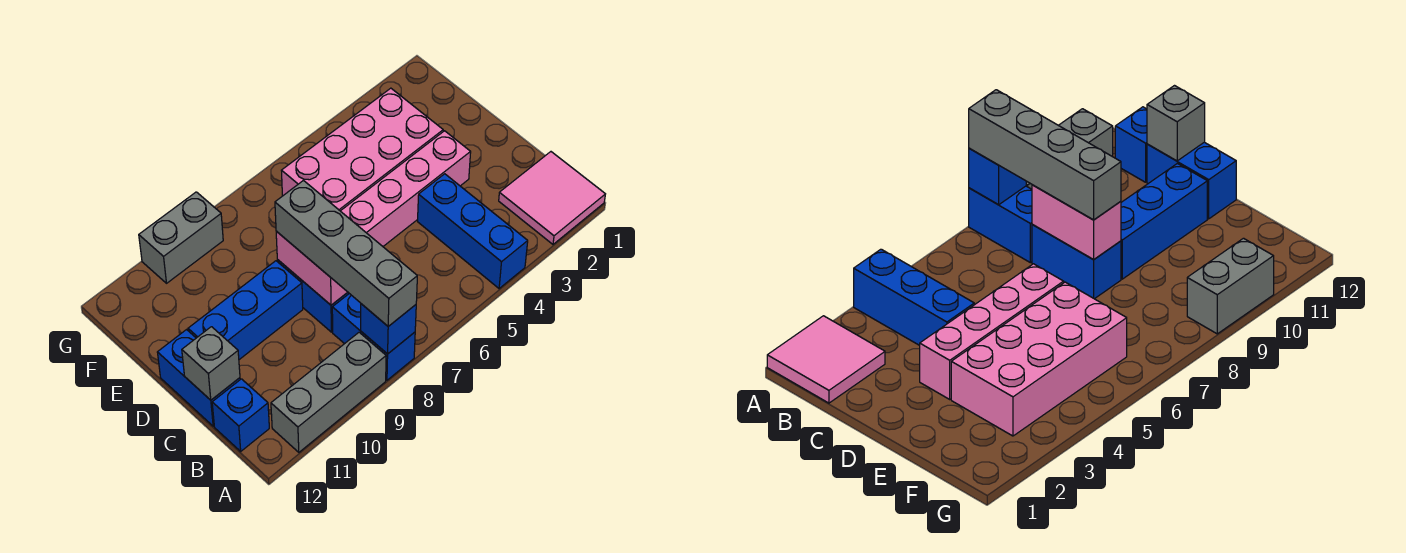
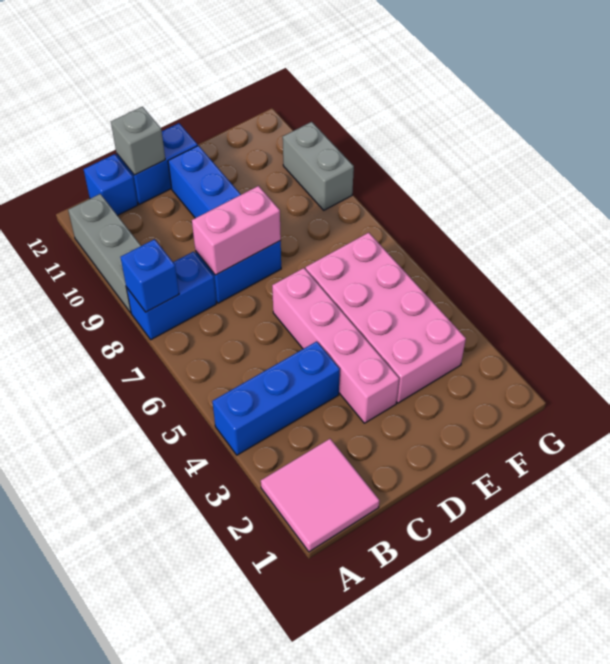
grey brick A8:D8 level 3 -> none

